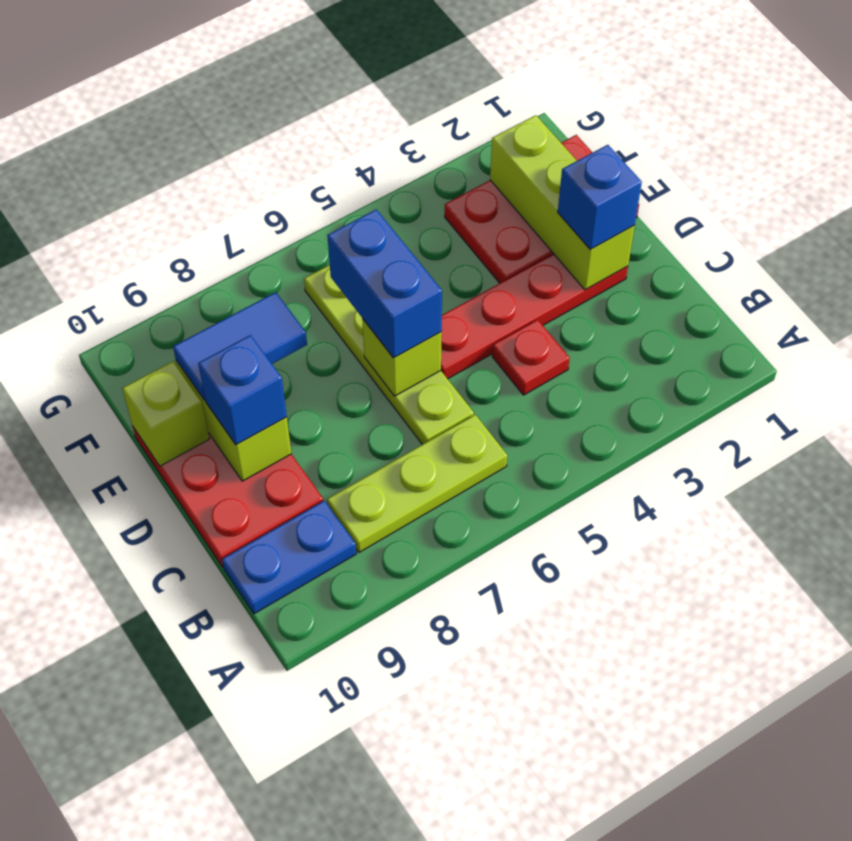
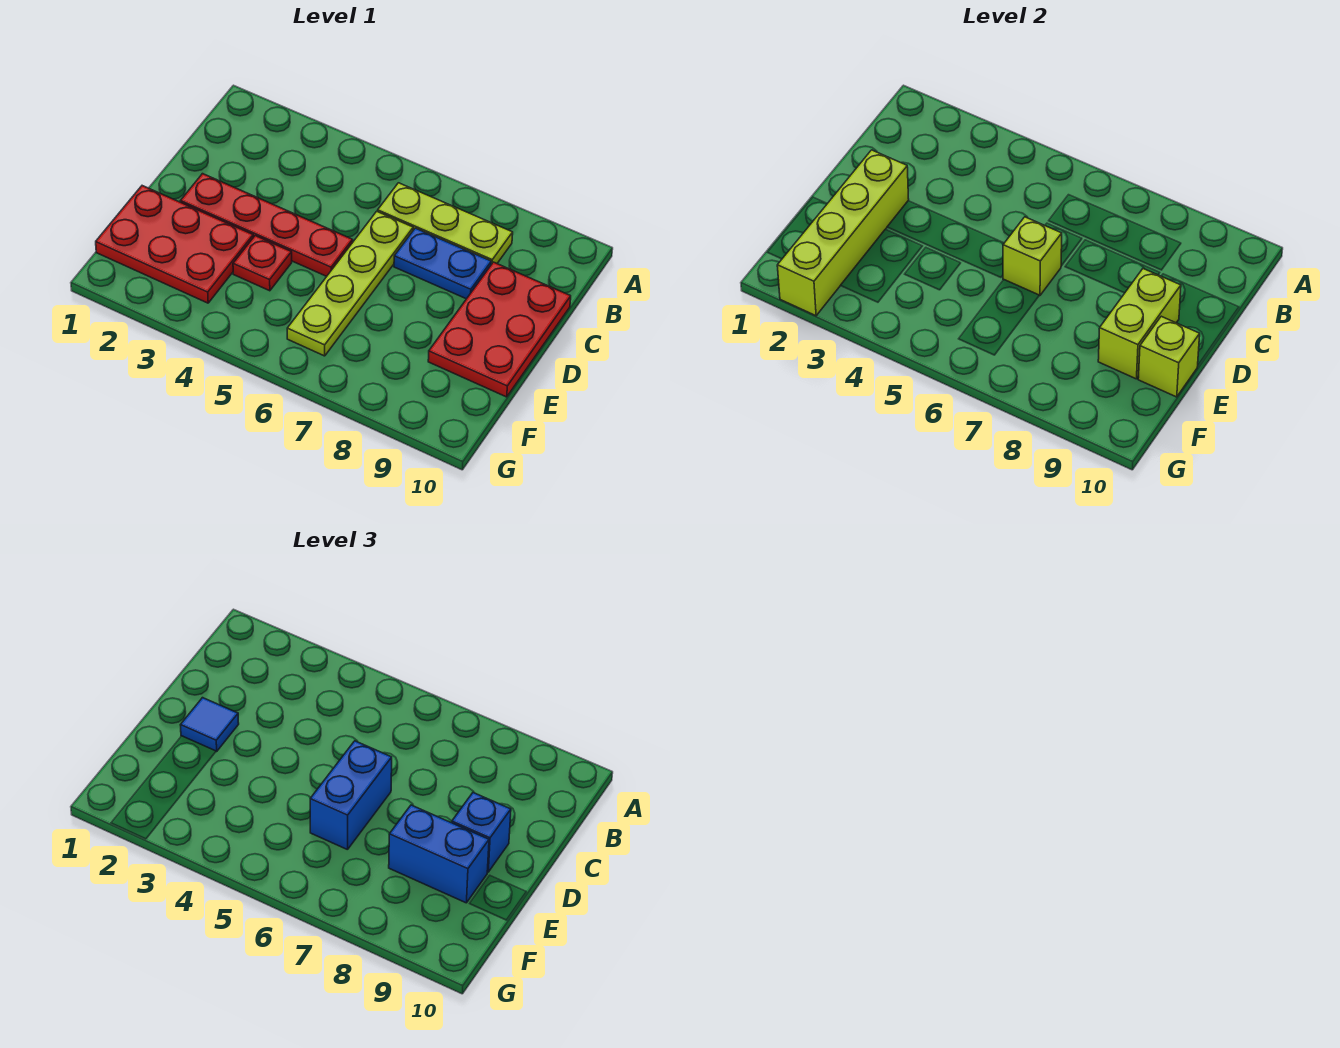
blue plate B9:B10 level 1 -> blue plate C7:C8 level 1
red plate C4 level 1 -> red plate E4 level 1
lime brick D2:F2 level 2 -> lime brick D2:G2 level 2
blue brick D2 level 3 -> blue tile D2 level 3
blue tile E8:E9 level 3 -> blue brick E8:E9 level 3

